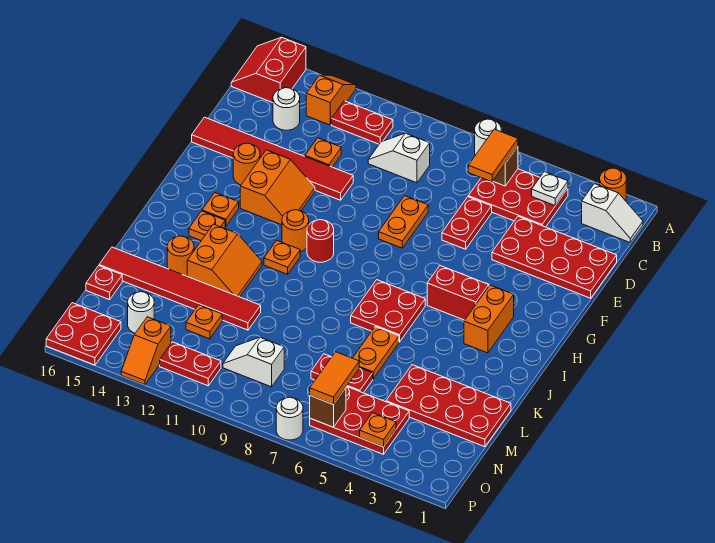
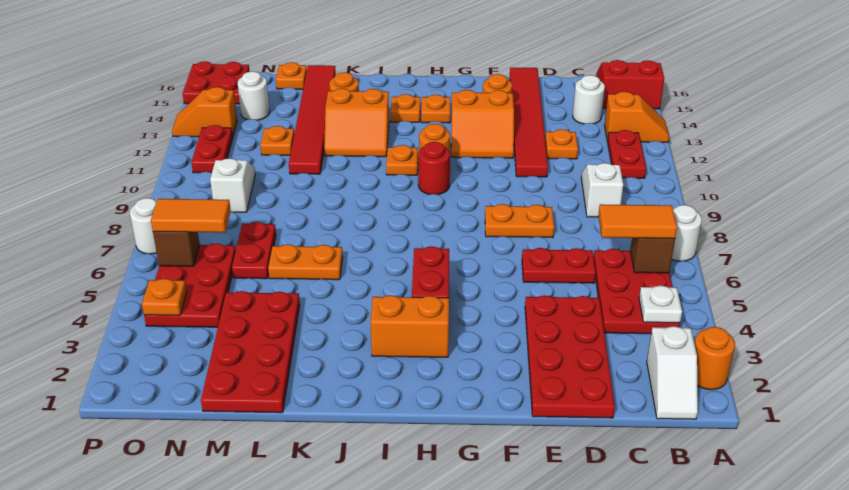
red plate I6:J7 level 1 -> none
red plate M16 level 1 -> orange plate M16 level 1

